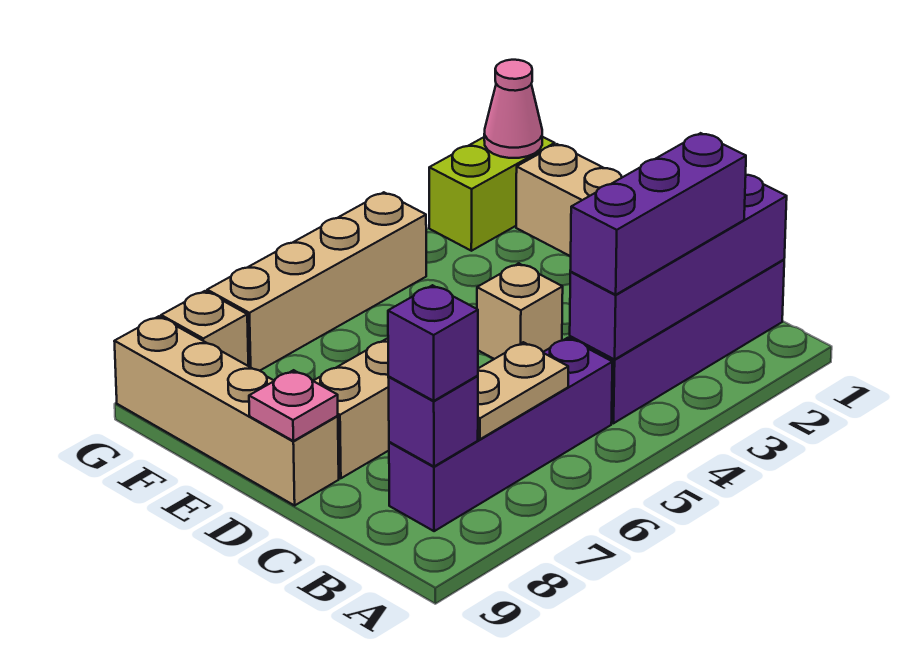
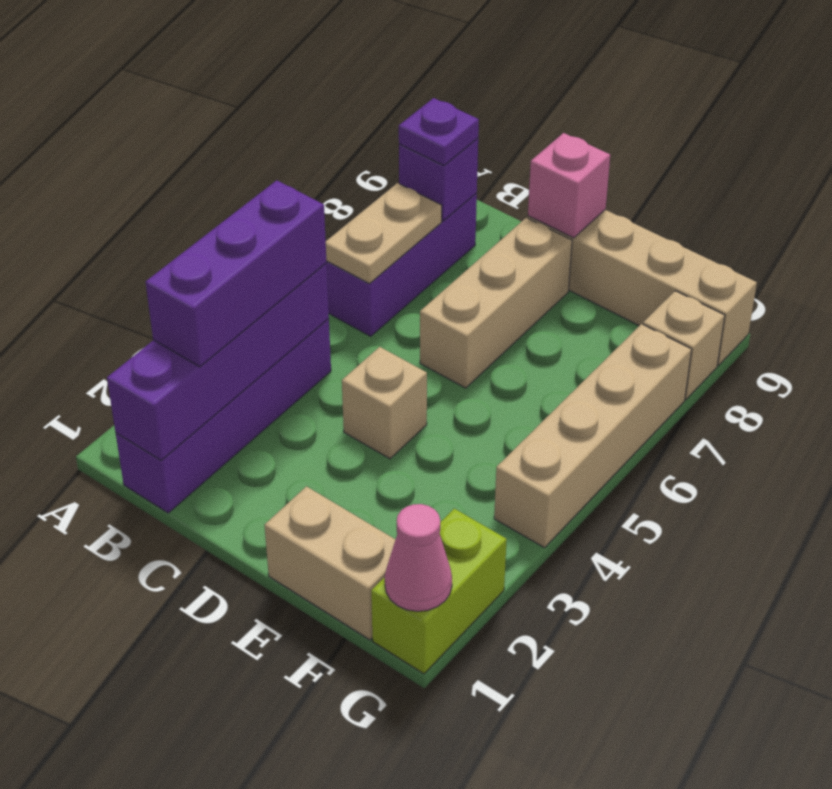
purple brick B5:B8 level 1 -> purple brick B6:B8 level 1
purple brick B8 level 3 -> purple plate B8 level 3
pink plate D9 level 2 -> pink brick D9 level 2

